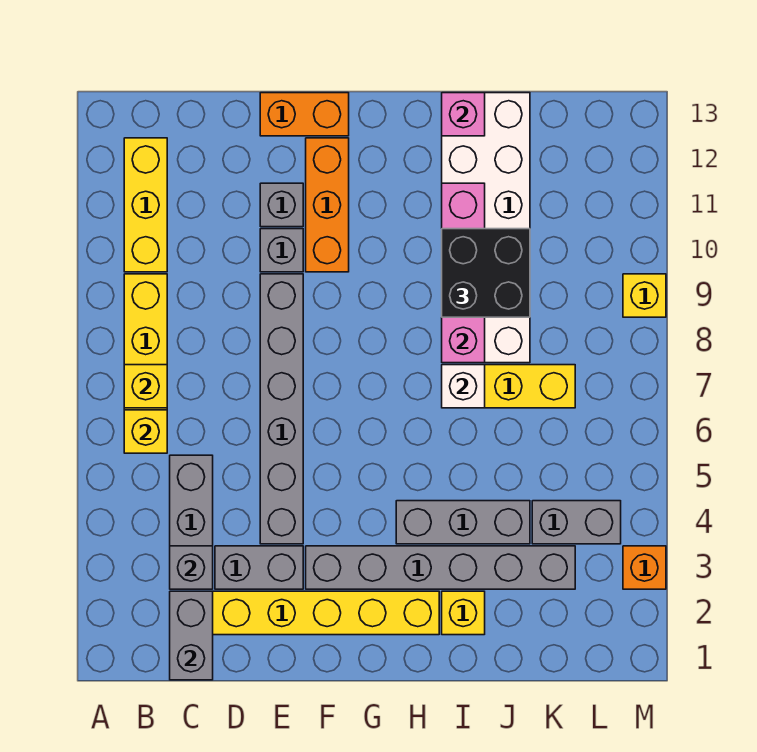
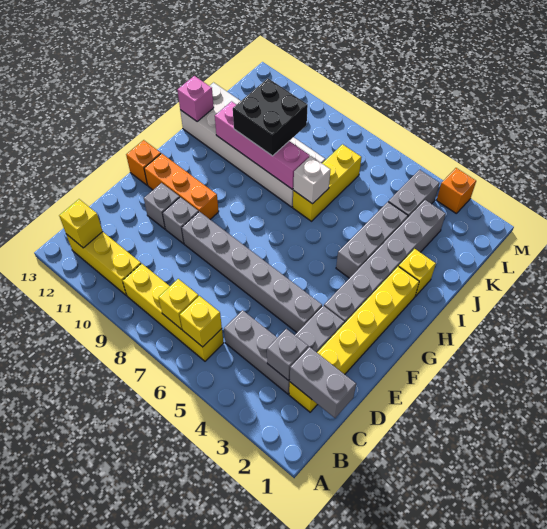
orange brick E13:F13 level 1 -> orange brick F13 level 1
yellow brick M9 level 1 -> yellow brick B12 level 2

